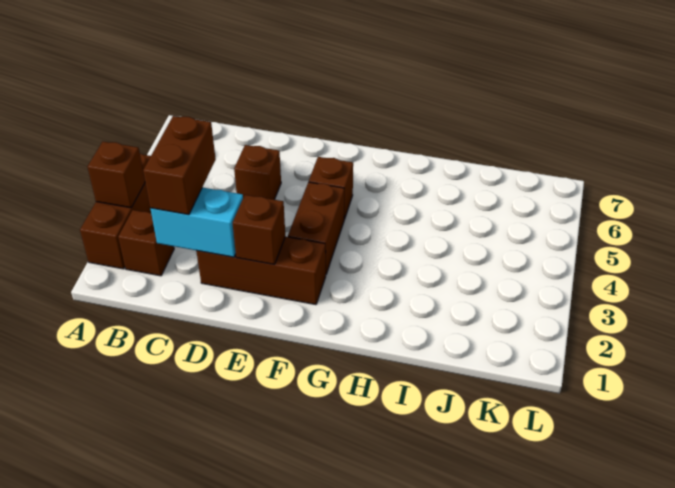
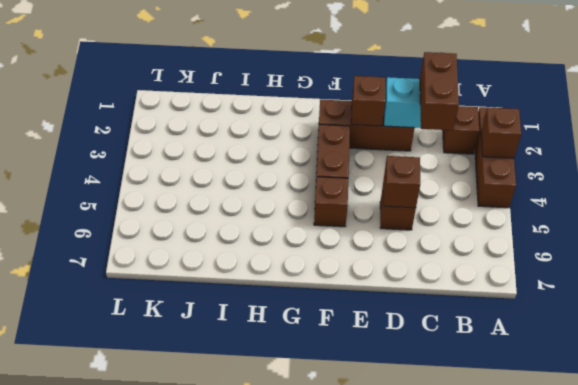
none -> brown brick D5 level 2

